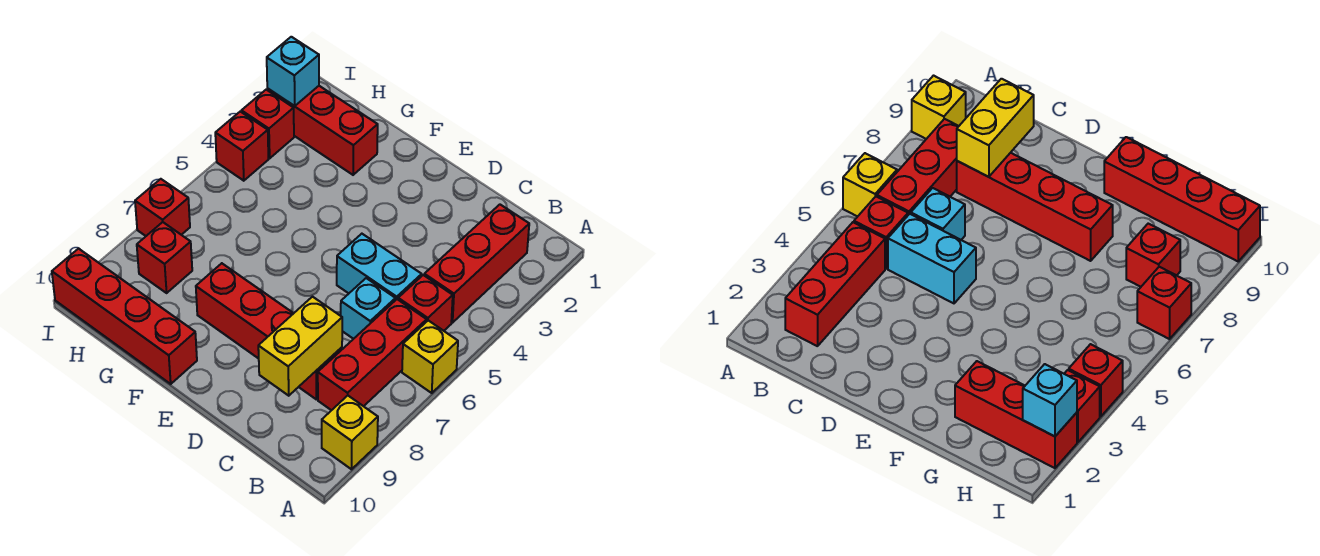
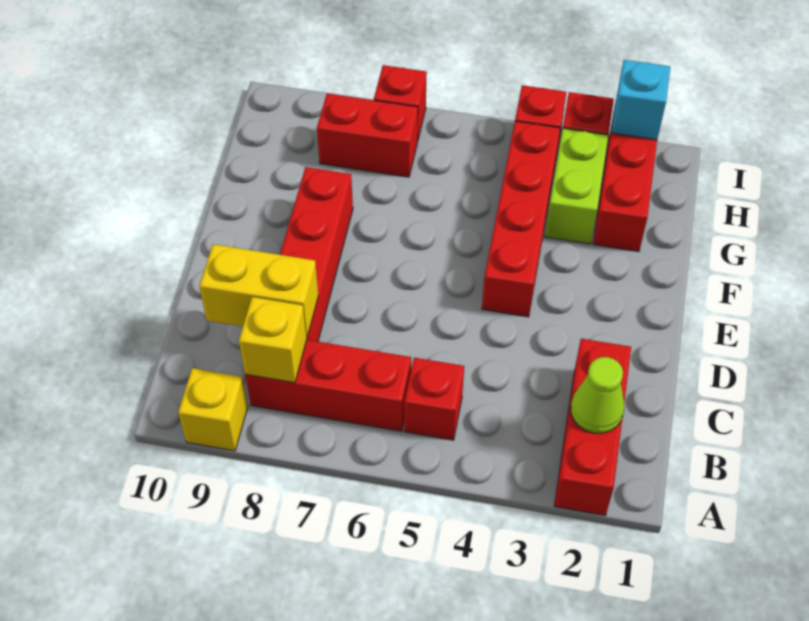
yellow brick A6 level 1 -> yellow brick B8 level 2
red brick B2:B4 level 1 -> red brick A2:C2 level 1
none -> lime cone B2 level 2
cyan brick C5:D5 level 1 -> none
cyan brick C6 level 1 -> none
red brick F10:I10 level 1 -> red brick E4:H4 level 1
none -> lime brick G3:H3 level 1
red brick H8 level 1 -> red brick H7:H8 level 1

